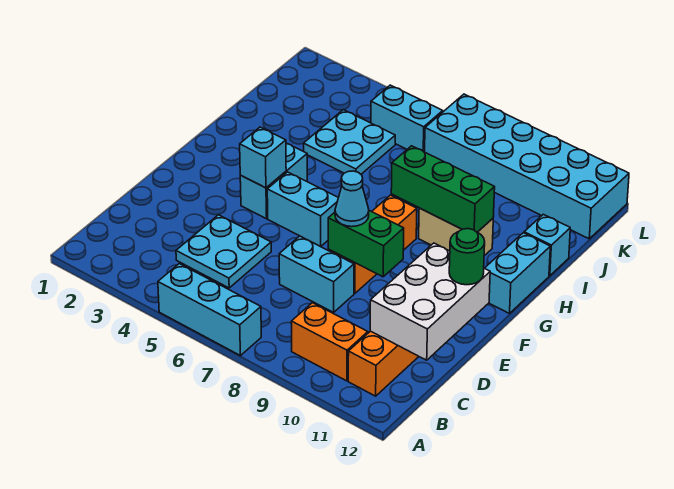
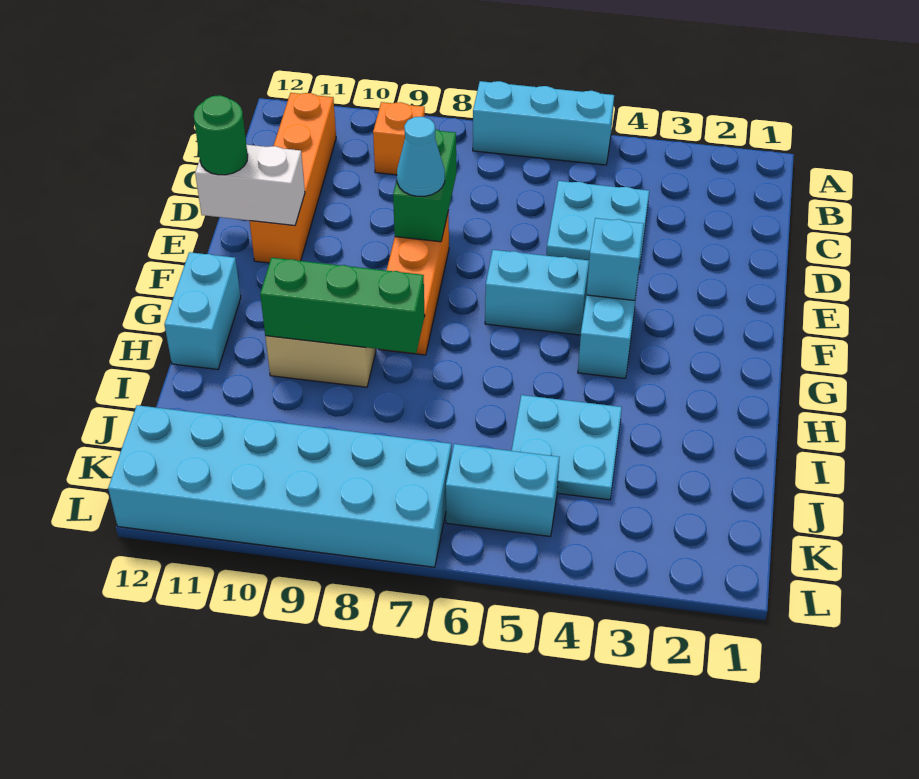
orange brick B9:B10 level 1 -> orange brick B9 level 1
white brick C11:E12 level 2 -> white brick E11:E12 level 2
cyan brick D7:D8 level 1 -> none
green brick E8:E9 level 2 -> green brick D8:E8 level 2
cyan brick I12 level 1 -> none

